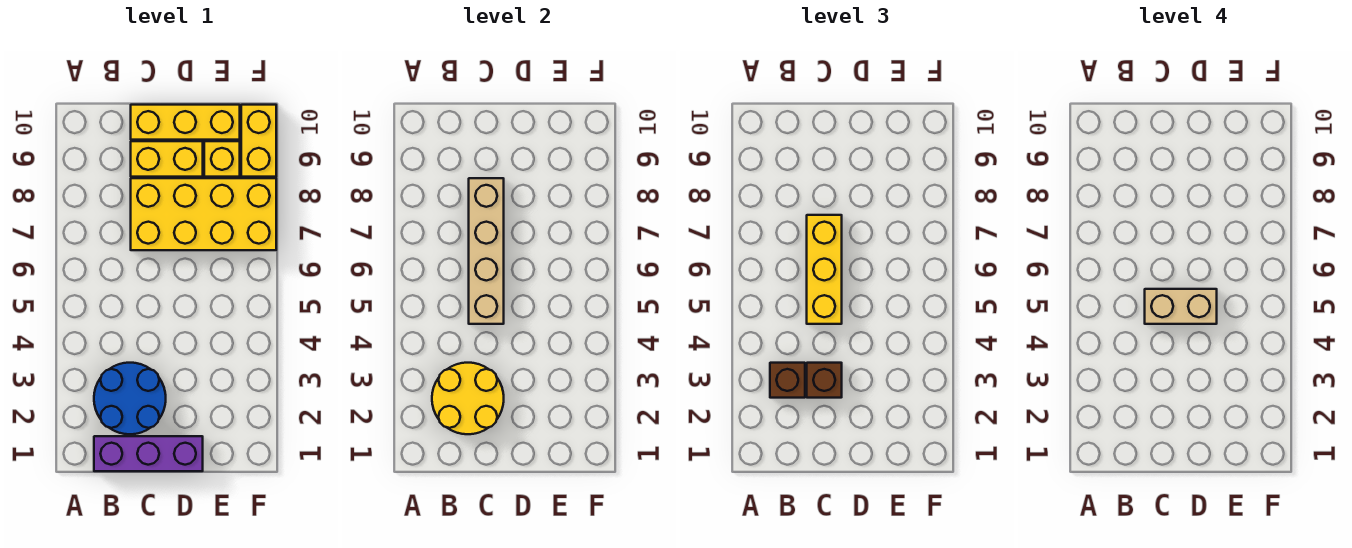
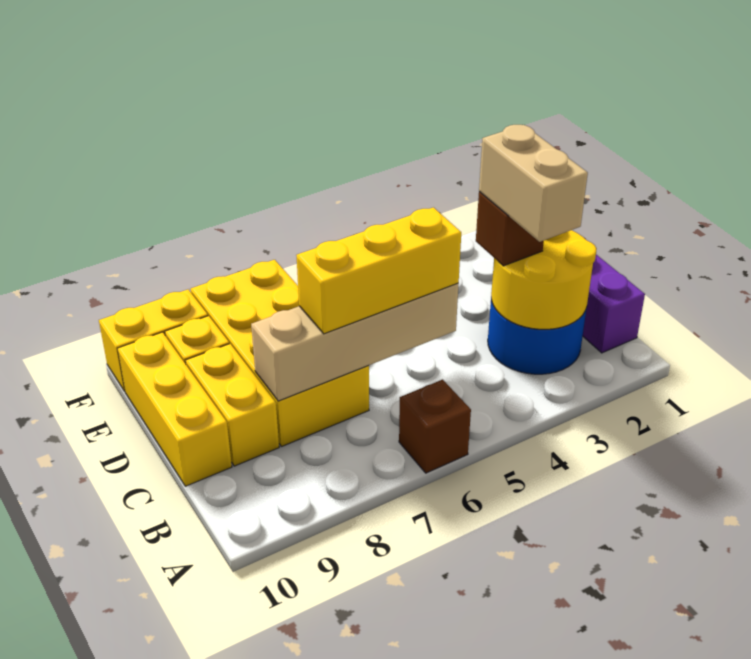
brown brick B3 level 3 -> brown brick A6 level 1
tan brick C5:D5 level 4 -> tan brick B3:C3 level 4

